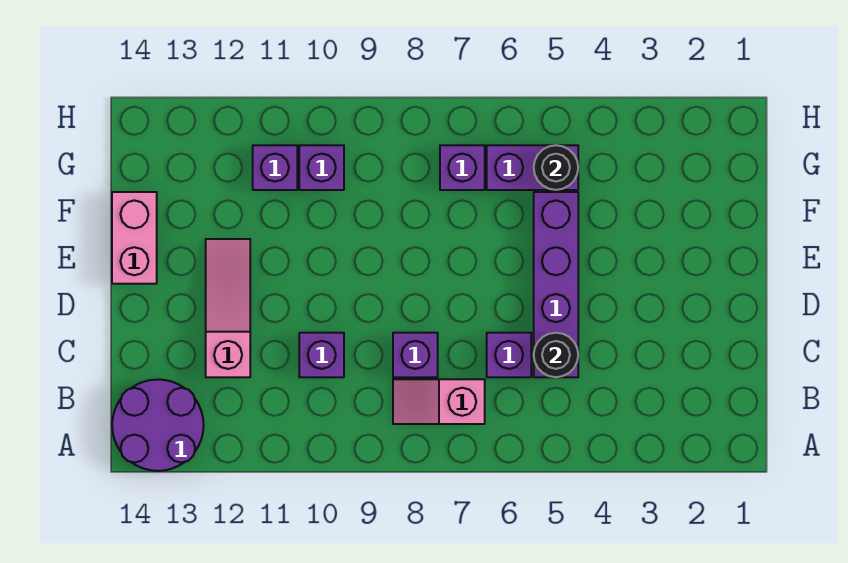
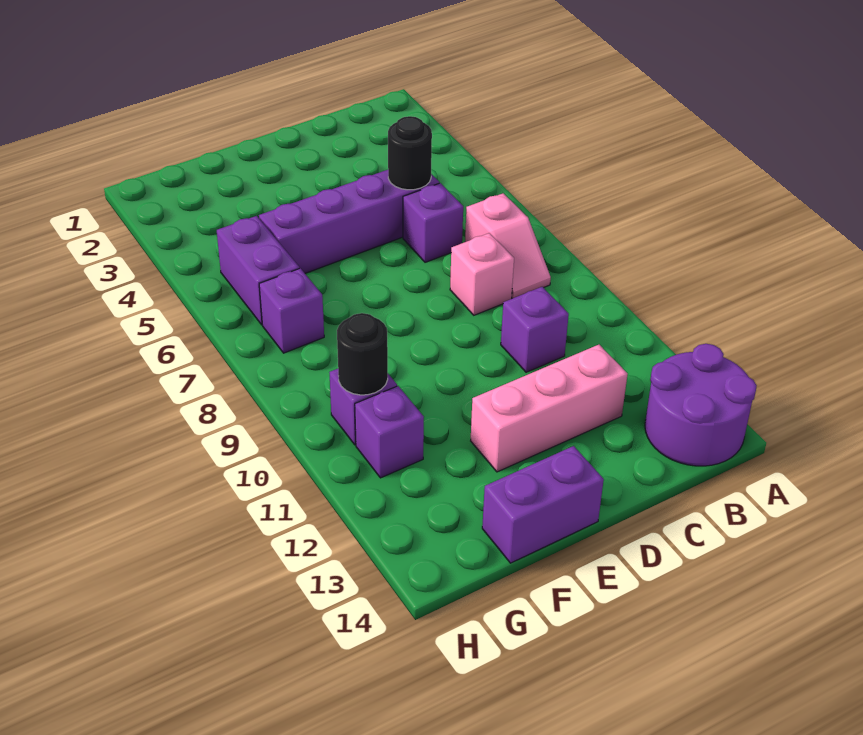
purple brick C8 level 1 -> pink brick C8 level 1
pink slope C12:E12 level 1 top C -> pink brick C12:E12 level 1
pink brick E14:F14 level 1 -> purple brick E14:F14 level 1
black round brick G5 level 2 -> black round brick G10 level 2

